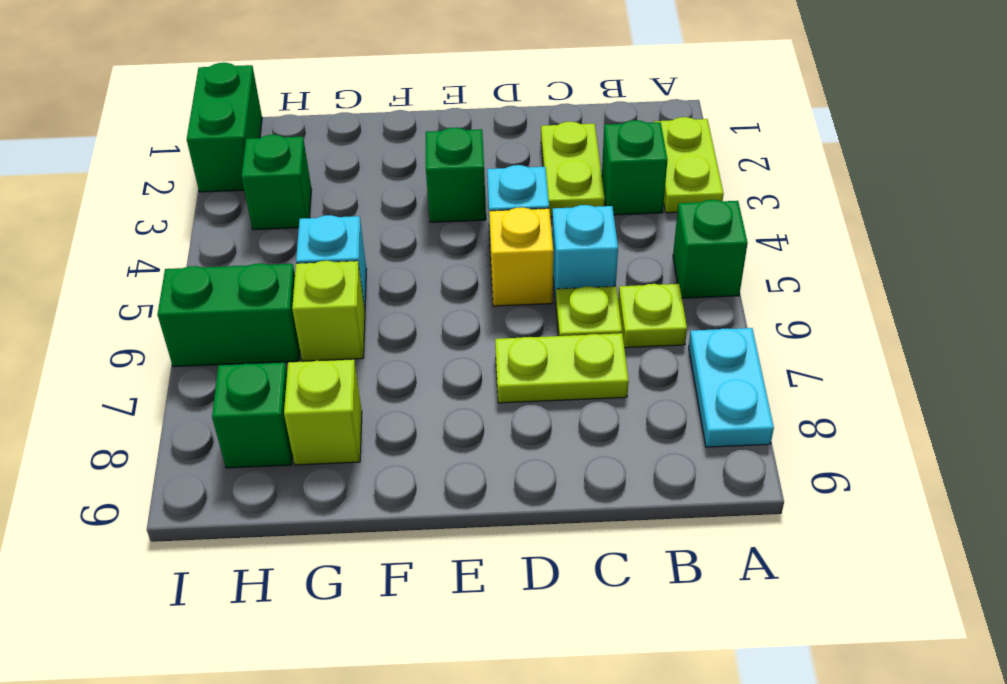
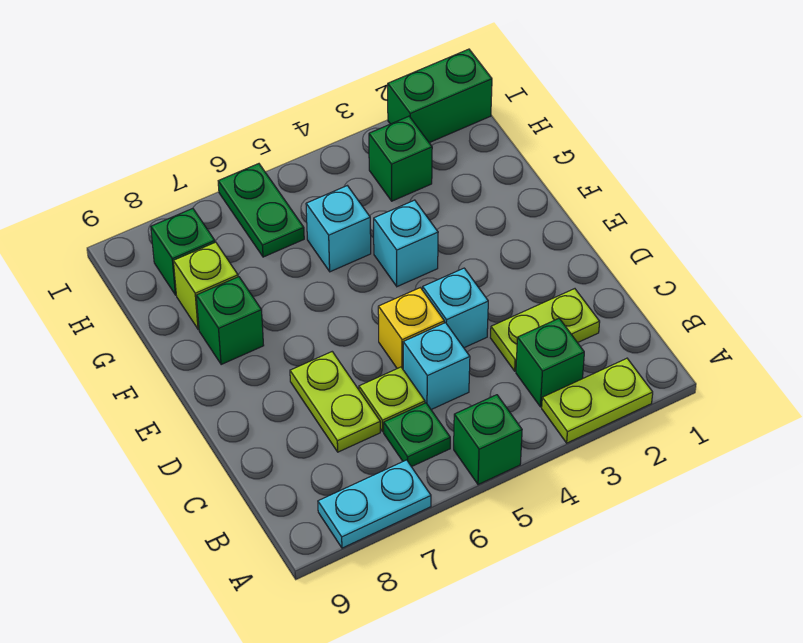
lime plate B6 level 1 -> green plate B6 level 1
green brick E3 level 1 -> green brick F8 level 1
none -> cyan brick F4 level 1
lime brick G6 level 1 -> none
green brick H6:I6 level 1 -> green plate H6:I6 level 1

